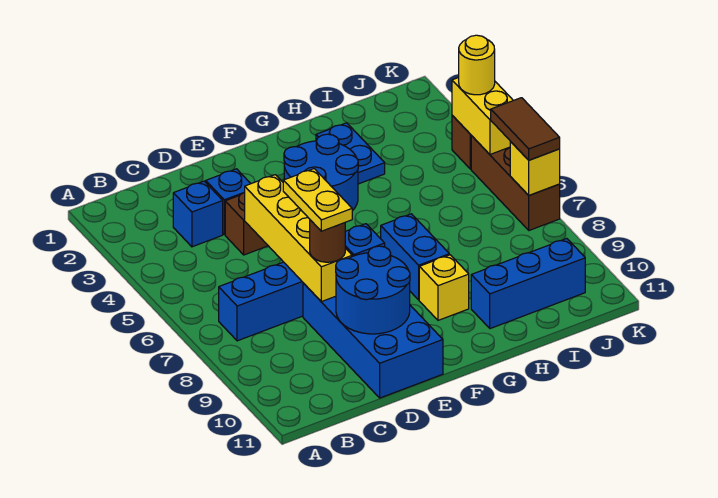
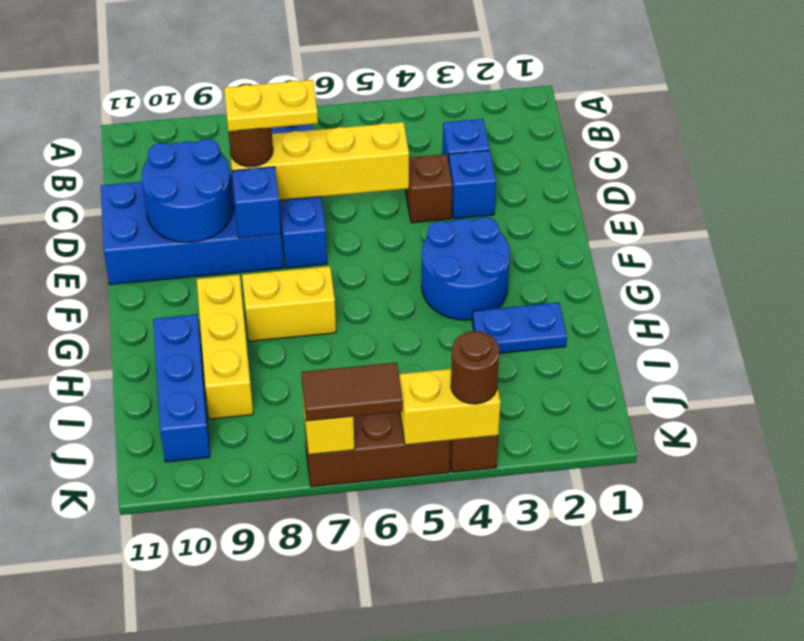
blue brick G7:G8 level 1 -> yellow brick G7:G8 level 1
yellow brick G9 level 1 -> yellow brick G9:I9 level 1
yellow round brick K4 level 3 -> brown round brick K4 level 3

